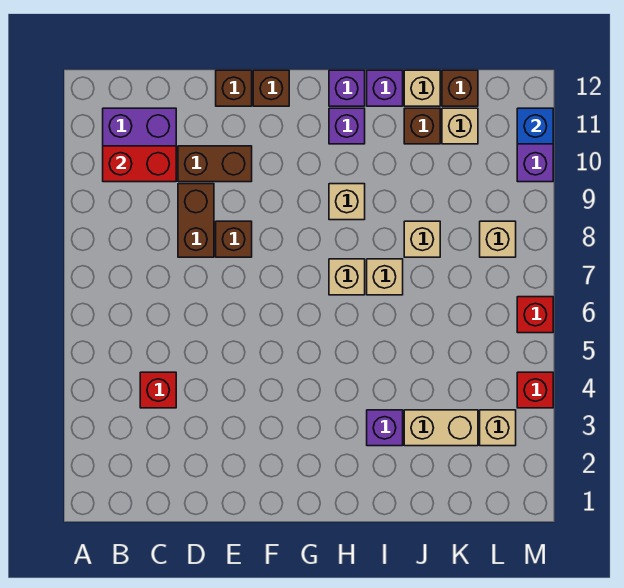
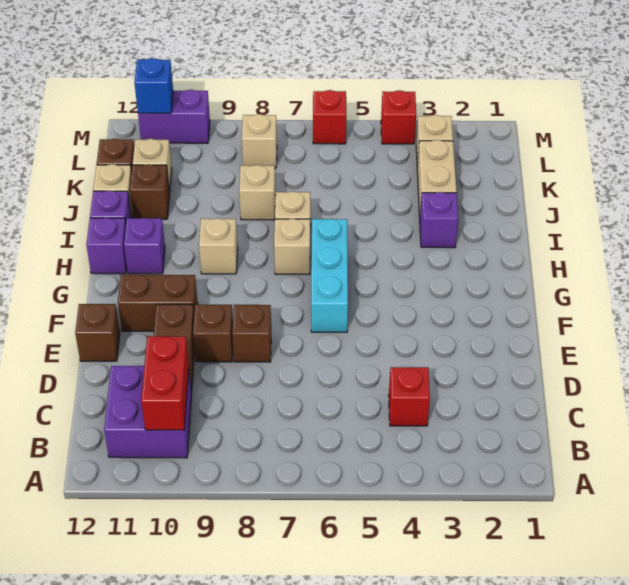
brown brick D8:D9 level 1 -> brown brick F10:F11 level 1
none -> cyan brick F6:H6 level 1
brown brick F12 level 1 -> brown brick E9 level 1

